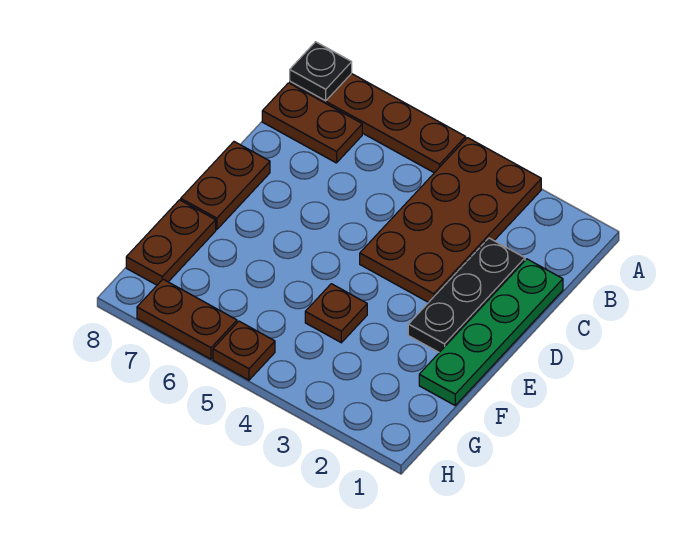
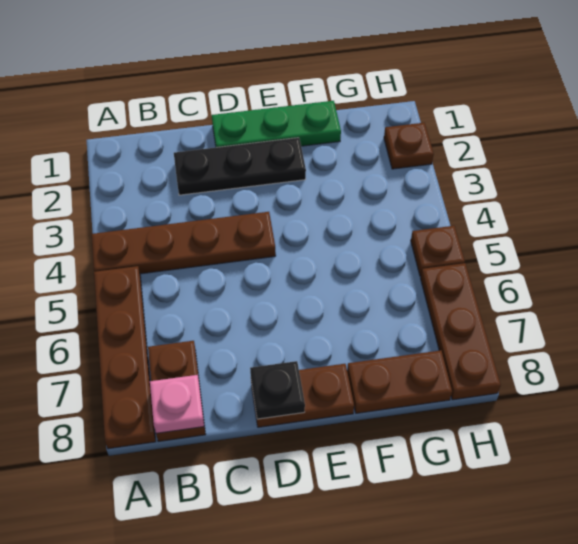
brown plate A3:D4 level 1 -> brown plate A4:D4 level 1
black plate A8 level 2 -> black plate D8 level 2
none -> pink plate B8 level 2
green plate C1:F1 level 1 -> green plate D1:F1 level 1
brown plate F4 level 1 -> brown plate H2 level 1
brown plate H6:H7 level 1 -> brown plate H6:H8 level 1

